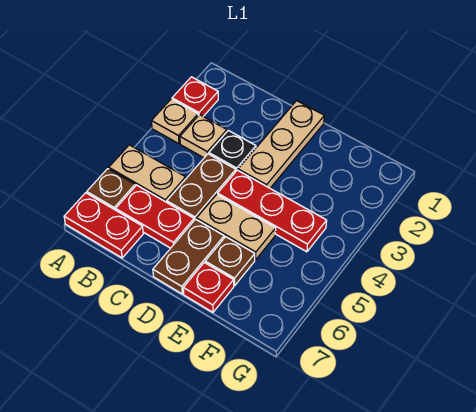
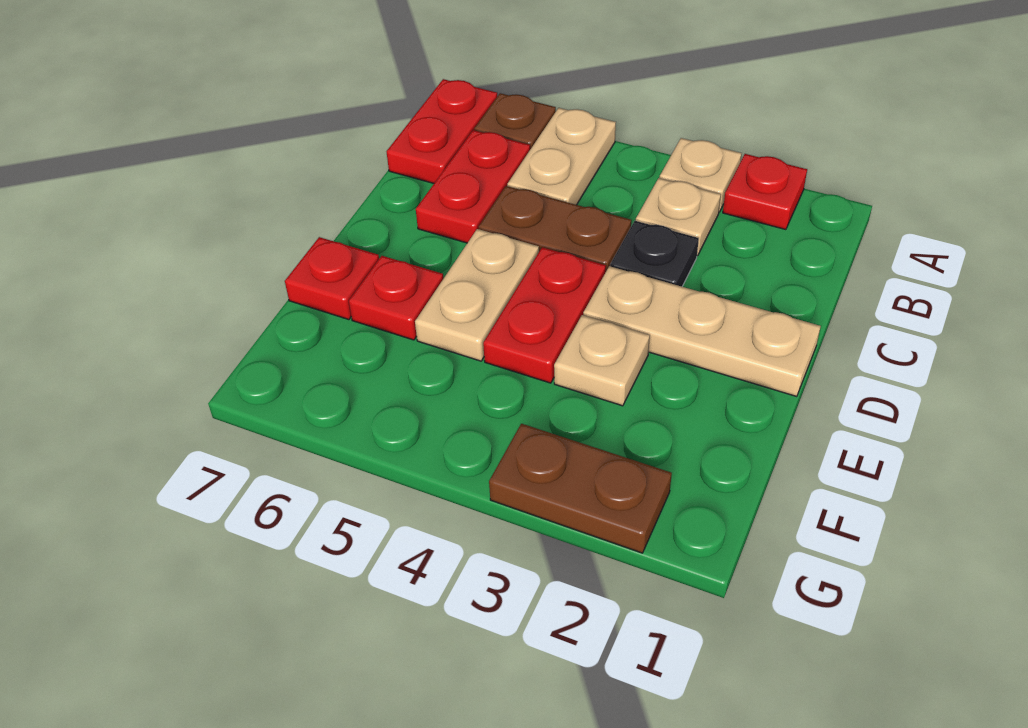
red plate D4:F4 level 1 -> red plate D4:E4 level 1
brown plate D6:D7 level 1 -> brown plate G2:G3 level 1
none -> tan plate E3 level 1
brown plate E6 level 1 -> red plate E6 level 1

